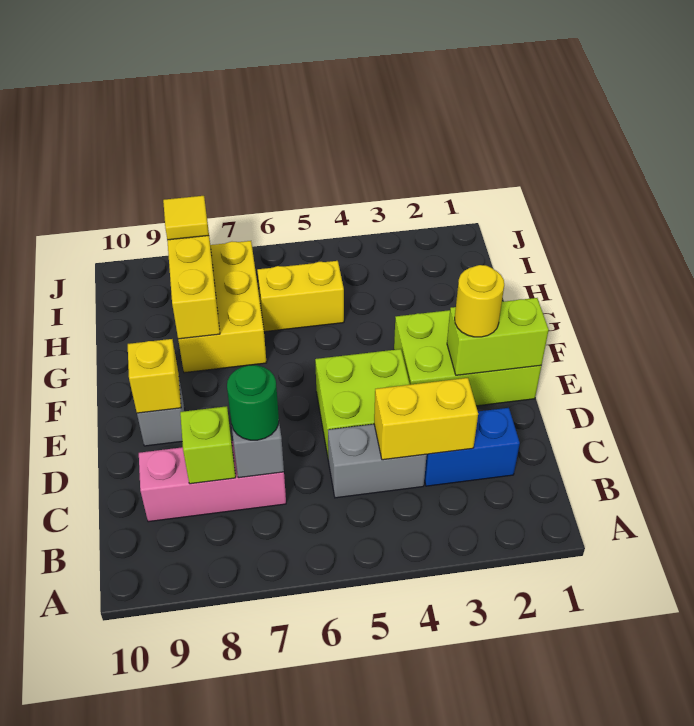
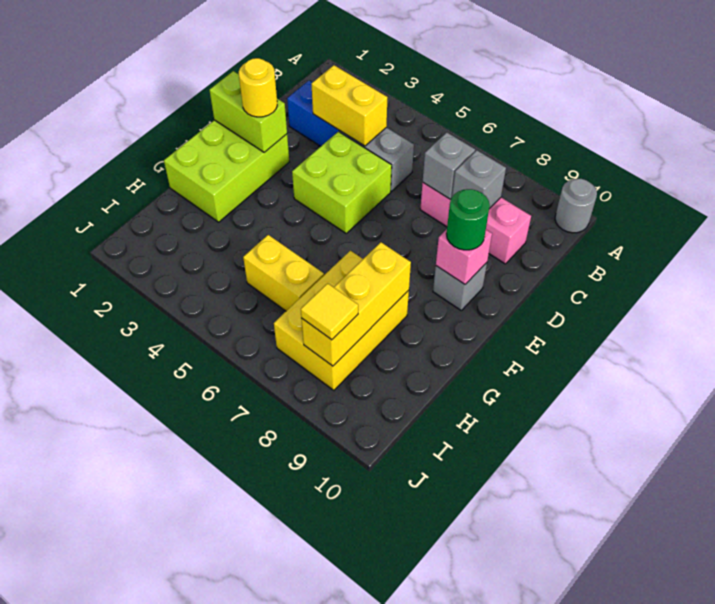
none -> grey round brick A10 level 1
green round brick C7 level 3 -> green round brick E9 level 3
lime brick C8 level 2 -> grey brick C8 level 2
lime brick E1:F3 level 1 -> lime brick E1:G2 level 1
yellow brick E9 level 2 -> pink brick E9 level 2

